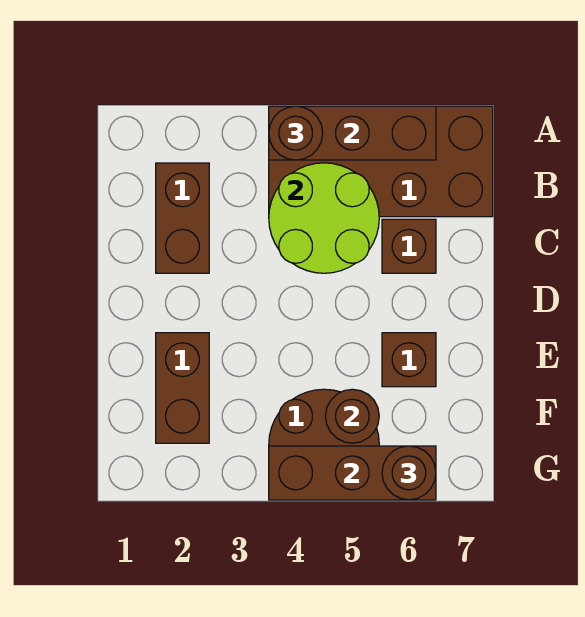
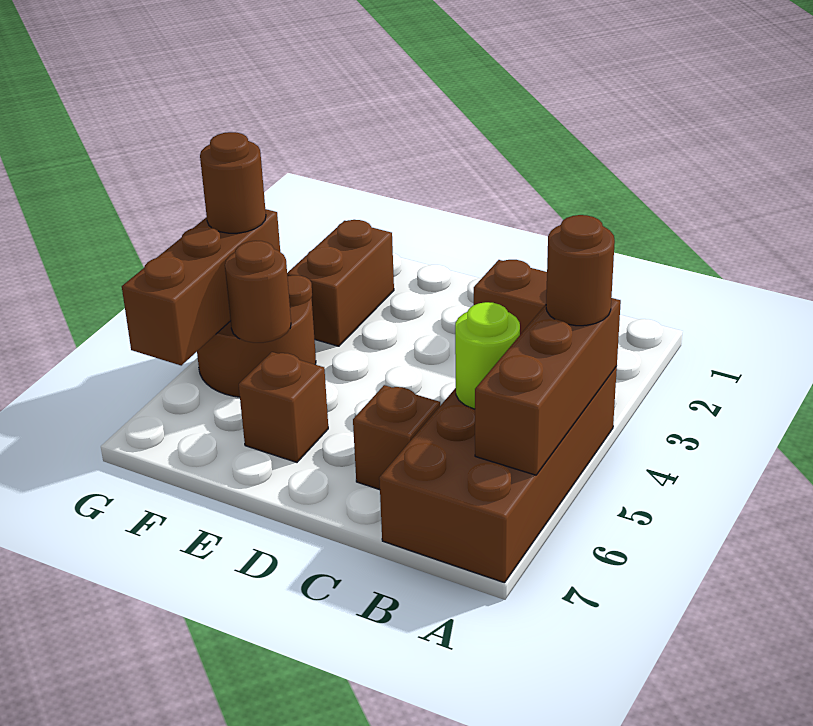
lime round brick B4:C5 level 2 -> lime round brick B5 level 2
brown brick E2:F2 level 1 -> brown brick F2:F3 level 1
brown round brick G6 level 3 -> brown round brick G4 level 3

